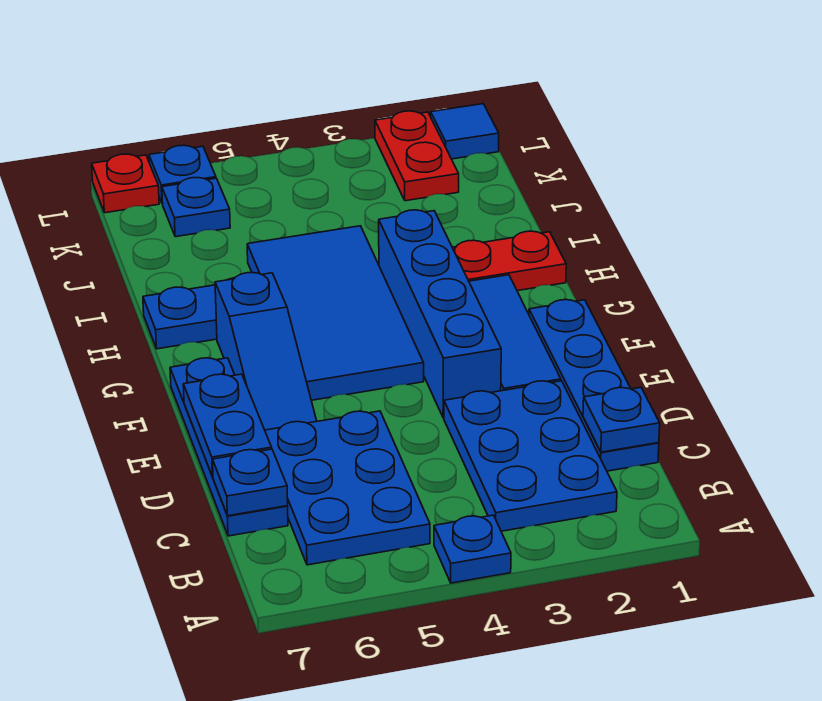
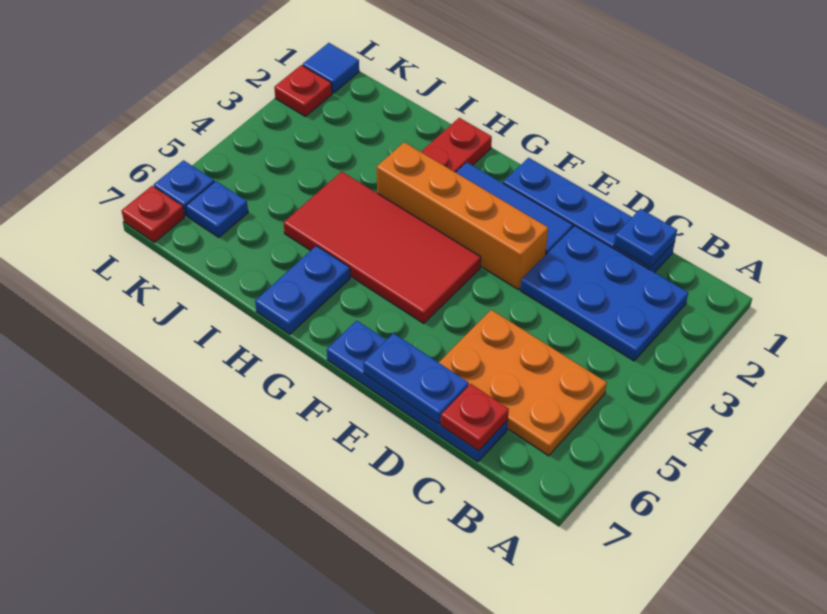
blue plate A4 level 1 -> none
blue plate B5:D6 level 1 -> orange plate B5:D6 level 1
blue plate C7 level 2 -> red plate C7 level 2
blue brick E3:H3 level 1 -> orange brick E3:H3 level 1
blue slope E6:G6 level 1 top G -> none
blue tile F4:I5 level 1 -> red tile F4:I5 level 1
red plate K2:L2 level 1 -> red plate L2 level 1

